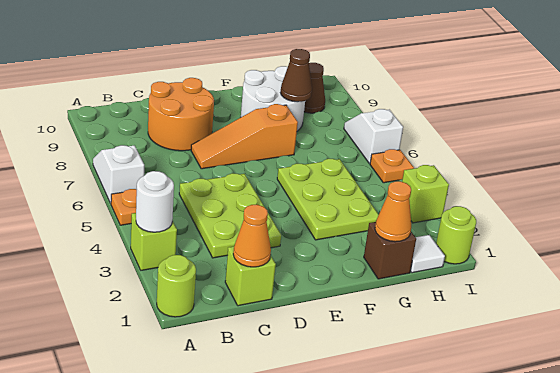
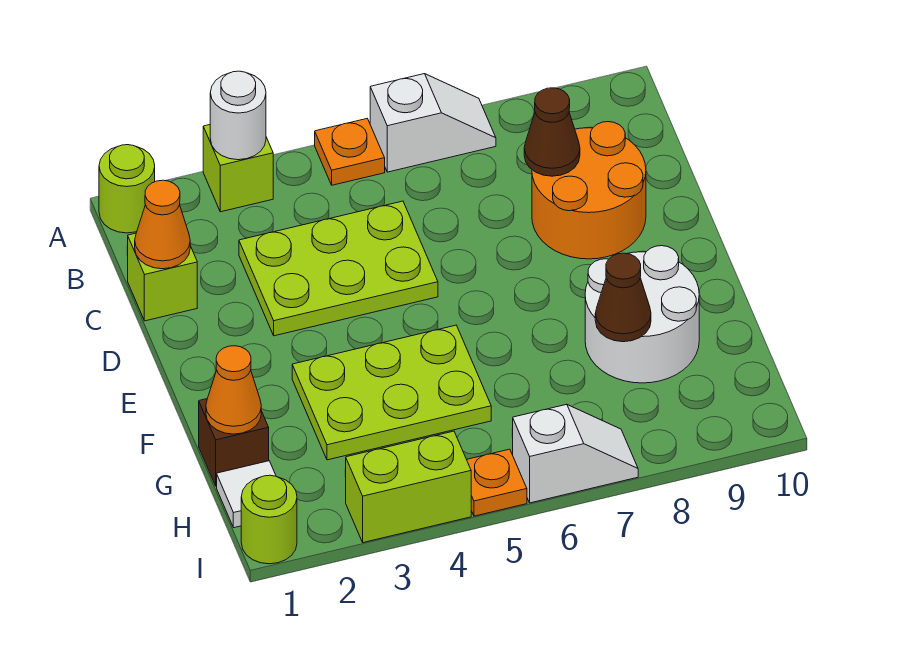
orange slope D7:F7 level 1 top F -> none
brown cone H9 level 1 -> brown cone C8 level 2
lime brick I3 level 1 -> lime brick I3:I4 level 1

